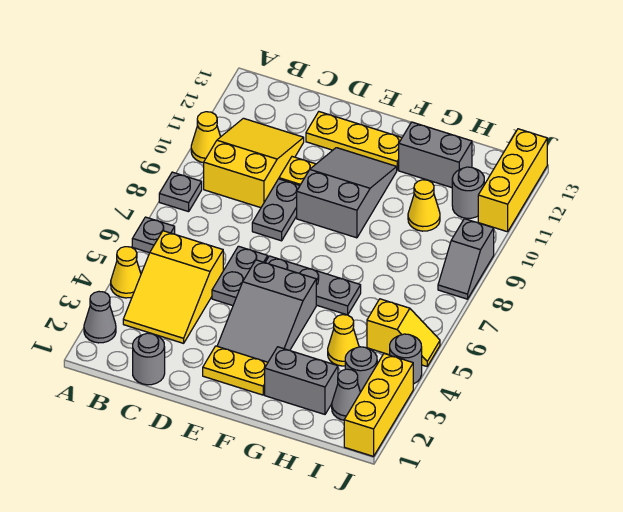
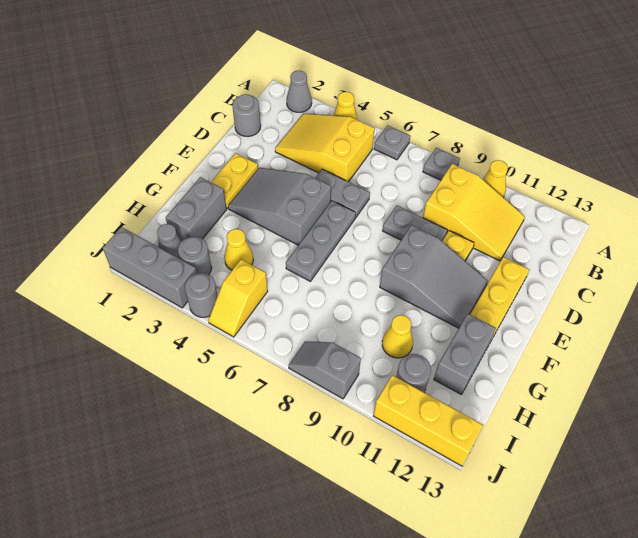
yellow brick J1:J3 level 1 -> grey brick J1:J3 level 1

